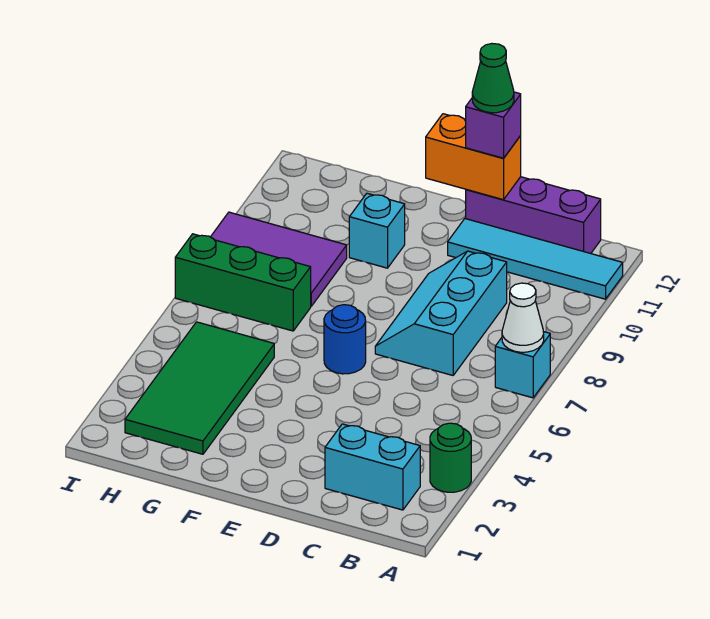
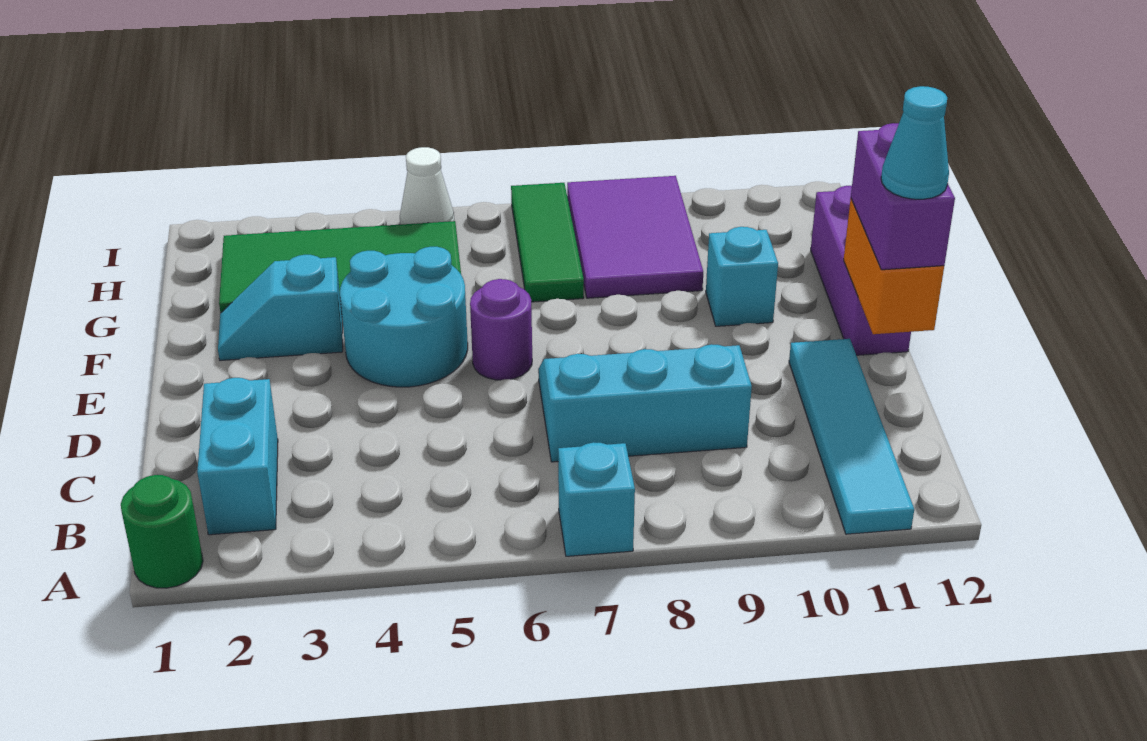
green round brick A3 level 1 -> green round brick A1 level 1
white cone A7 level 2 -> white cone I5 level 1
purple brick B12:D12 level 1 -> purple brick E12:G12 level 1
purple brick D12 level 3 -> purple brick D12:E12 level 3
green cone D12 level 4 -> cyan cone D12 level 4
none -> cyan round brick E4:F5 level 1
blue round brick E6 level 1 -> purple round brick E6 level 1
none -> cyan slope F2:F3 level 1 top 3
green brick G7:I7 level 1 -> green tile G7:I7 level 1

